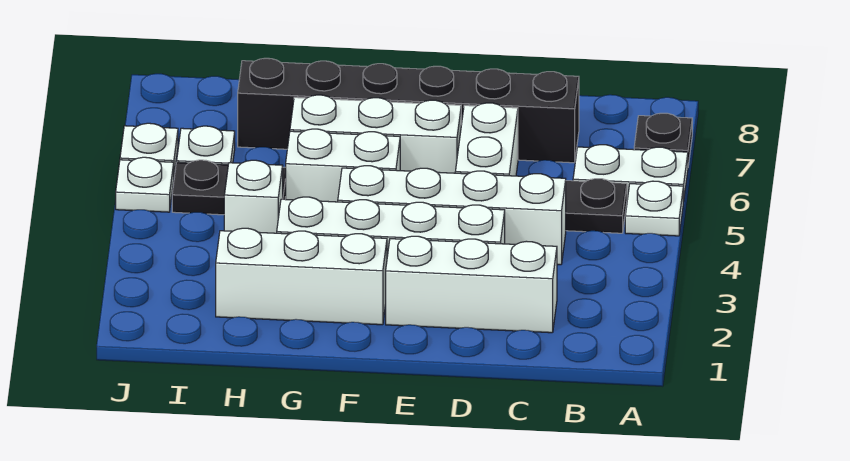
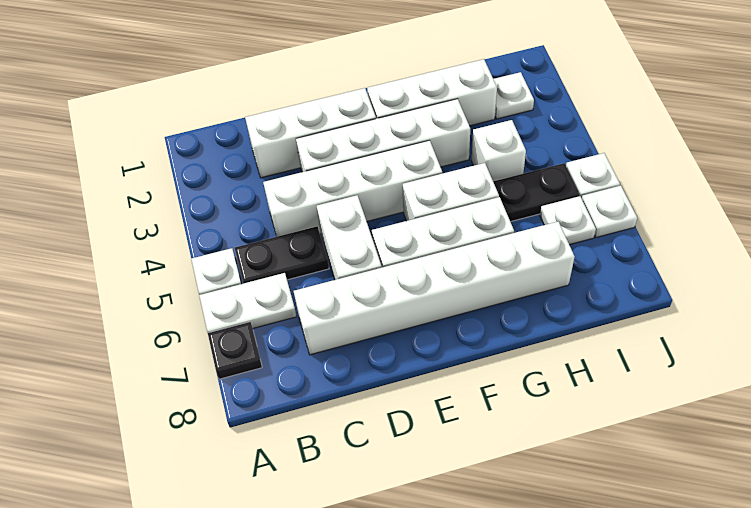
black brick C7:H7 level 1 -> white brick C7:H7 level 1
none -> white plate I2 level 1

